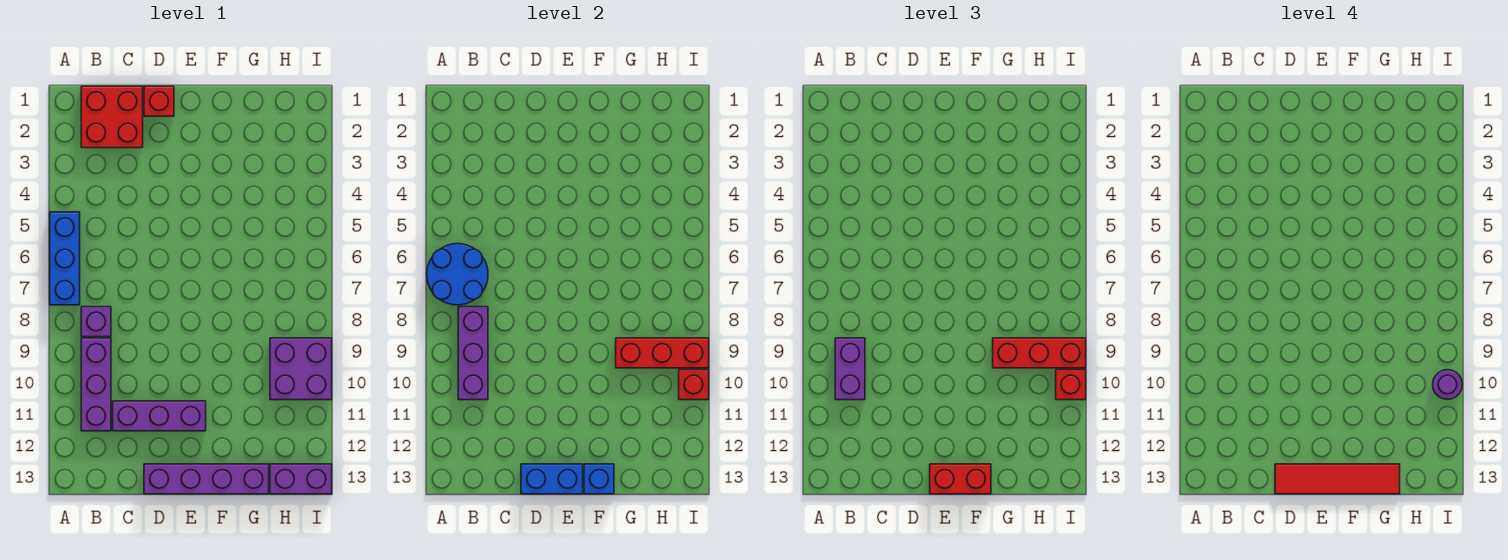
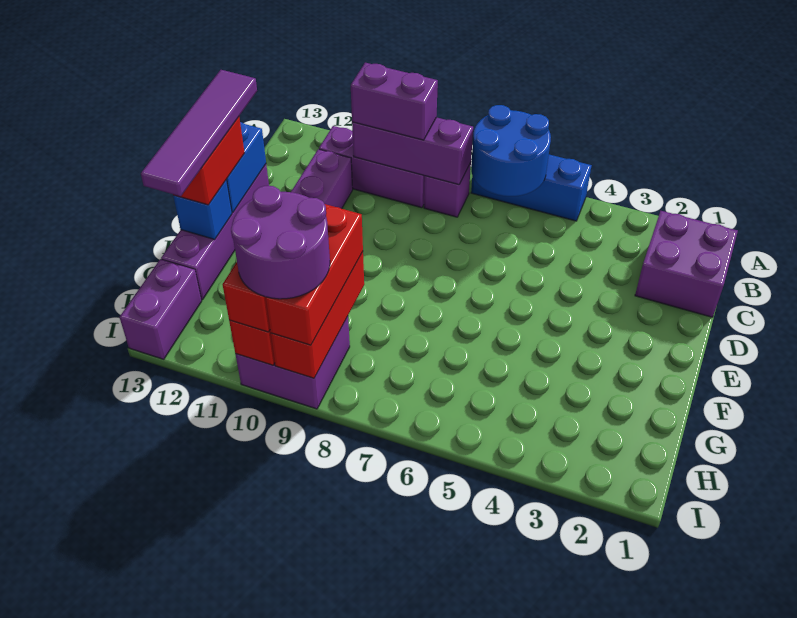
red brick B1:C2 level 1 -> purple brick B1:C2 level 1
red brick D1 level 1 -> none
red tile D13:G13 level 4 -> purple tile D13:G13 level 4
purple round brick I10 level 4 -> purple round brick H9:I10 level 4

